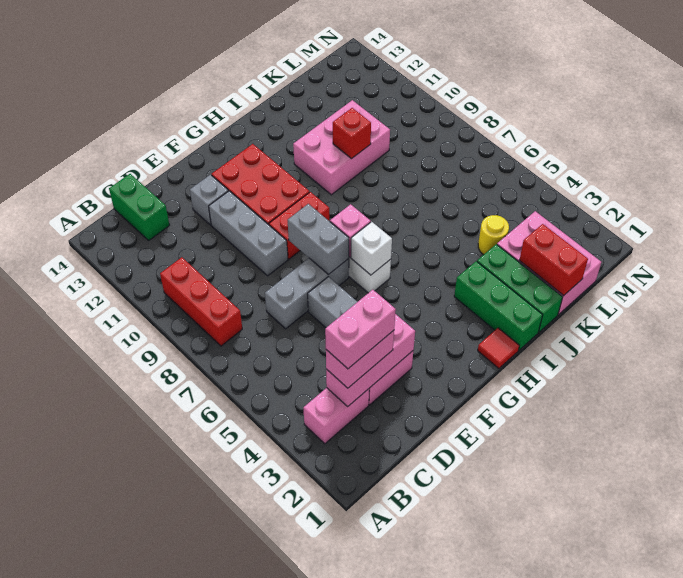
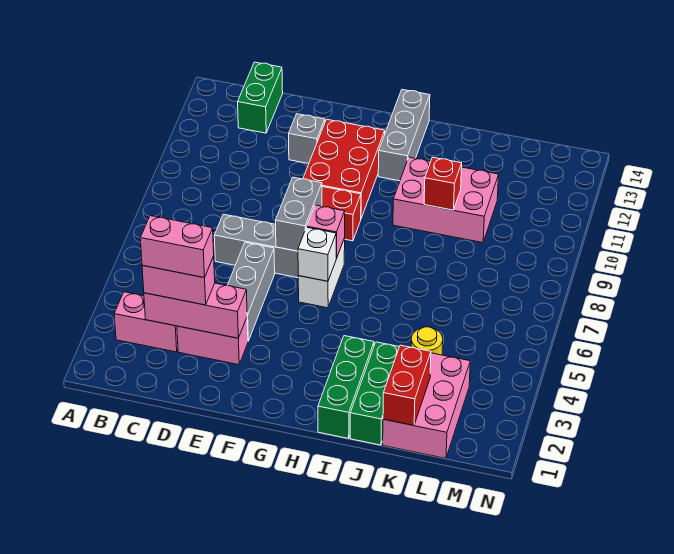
red brick B8:B10 level 1 -> none
grey brick E9:E11 level 1 -> grey brick H12:H14 level 1
red tile H1 level 1 -> none

